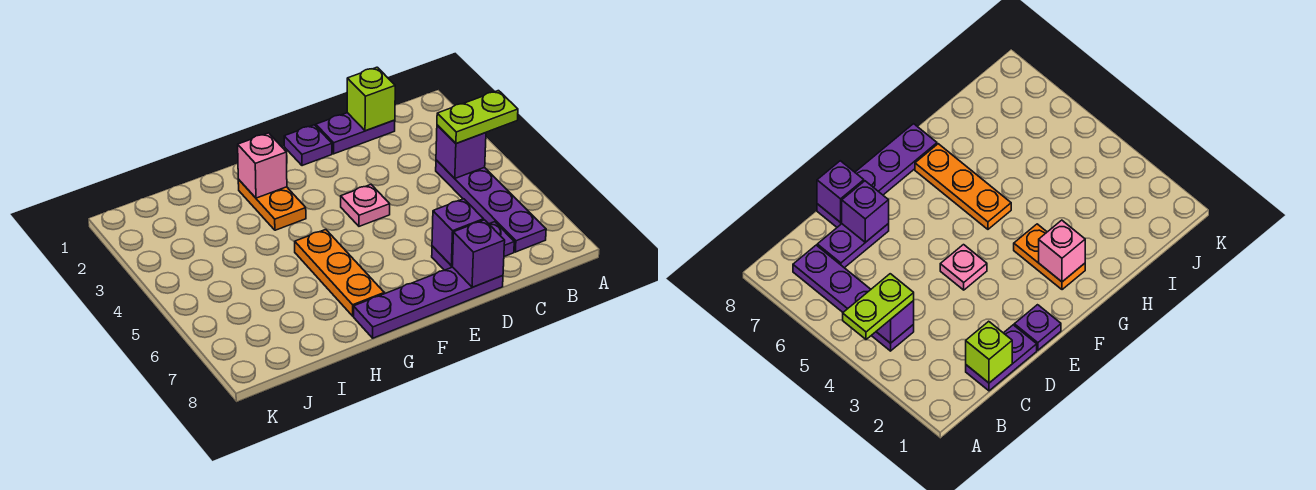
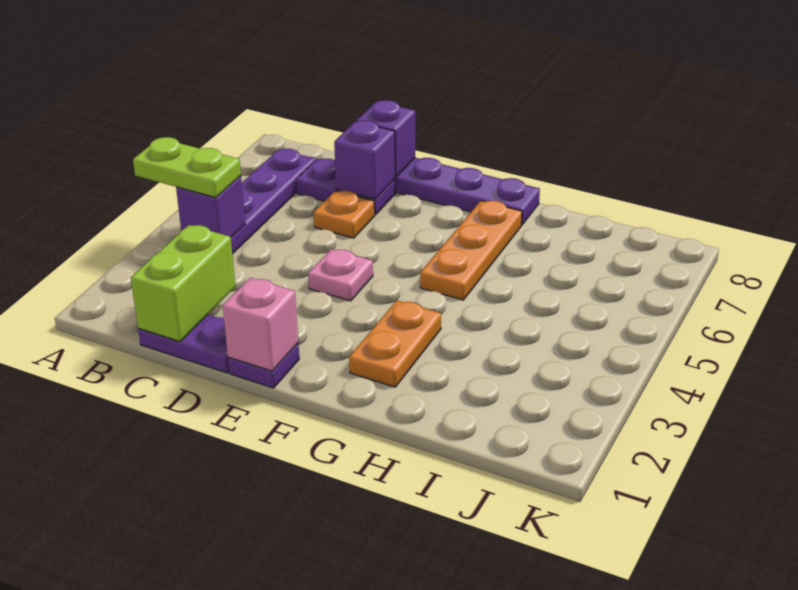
lime brick C1 level 2 -> lime brick C1:C2 level 2
none -> orange plate D6 level 1
pink brick G2 level 2 -> pink brick E1 level 2

